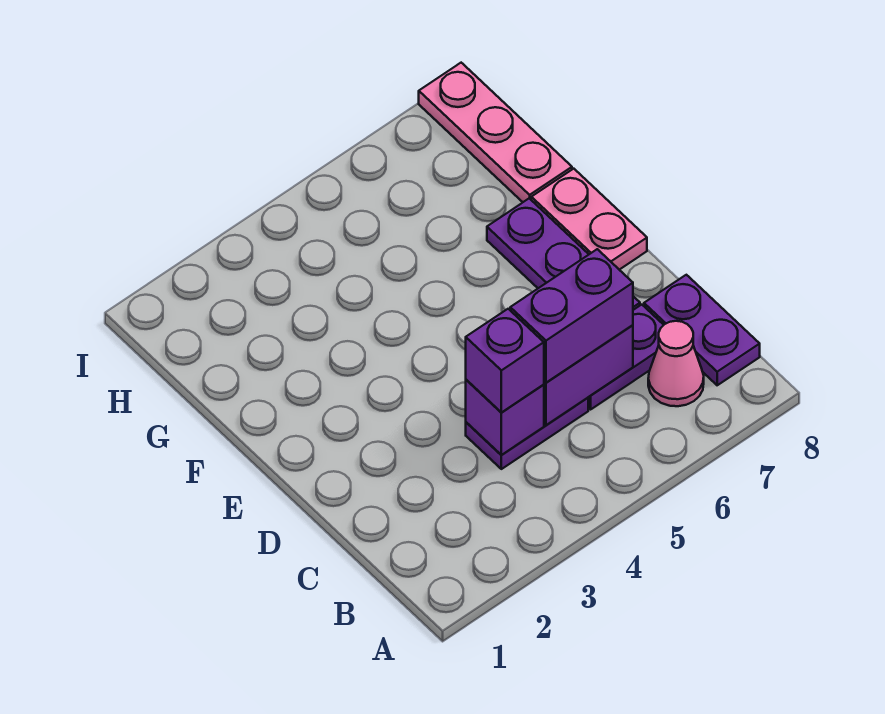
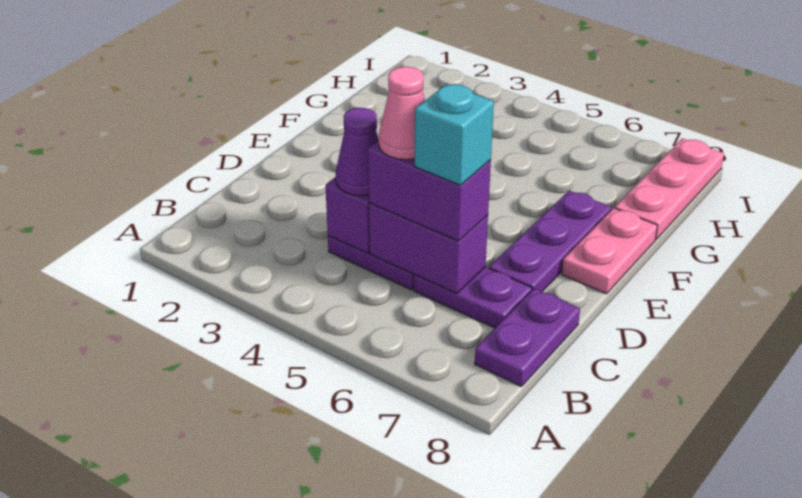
pink cone B7 level 1 -> pink cone C5 level 4
purple brick C4 level 3 -> purple cone C4 level 3
none -> cyan brick C6 level 4

